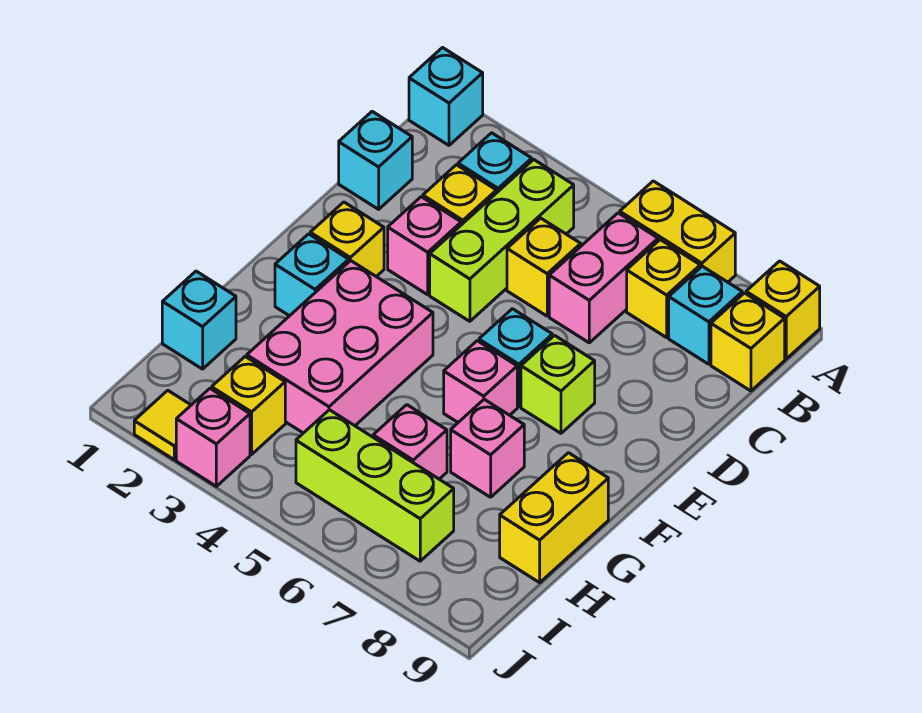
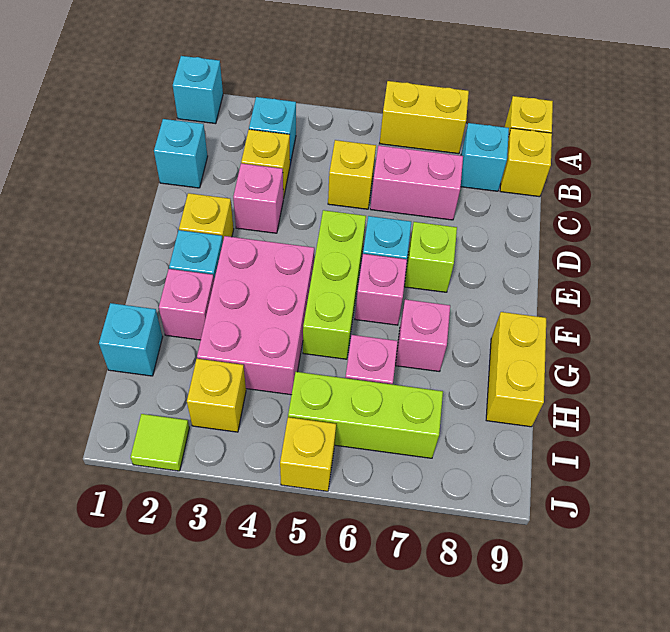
lime brick B4:D4 level 1 -> lime brick E5:G5 level 1
pink brick B6:C6 level 1 -> pink brick C6:C7 level 1
yellow brick B7 level 1 -> yellow brick J5 level 1
yellow tile J2 level 1 -> lime tile J2 level 1
pink brick J3 level 1 -> pink brick G2 level 1

